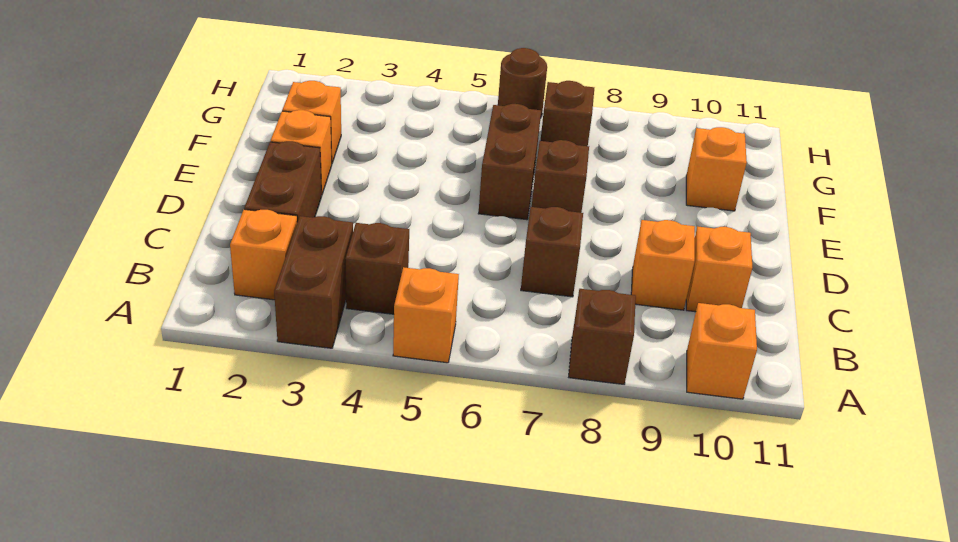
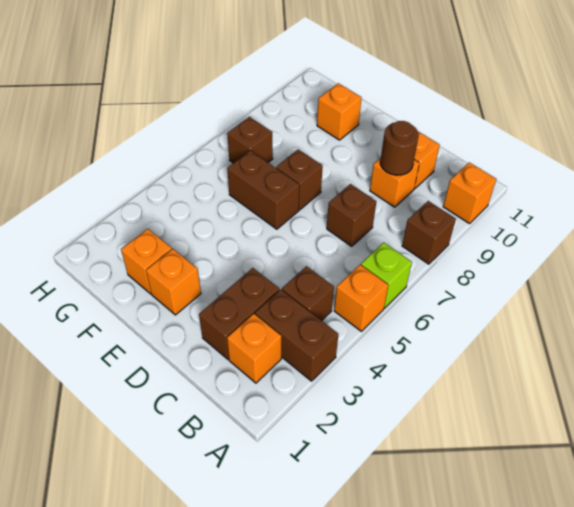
none -> lime brick A6 level 1
brown brick C2:D2 level 1 -> brown brick C2:C3 level 1
brown round brick H6 level 1 -> brown round brick C9 level 2

